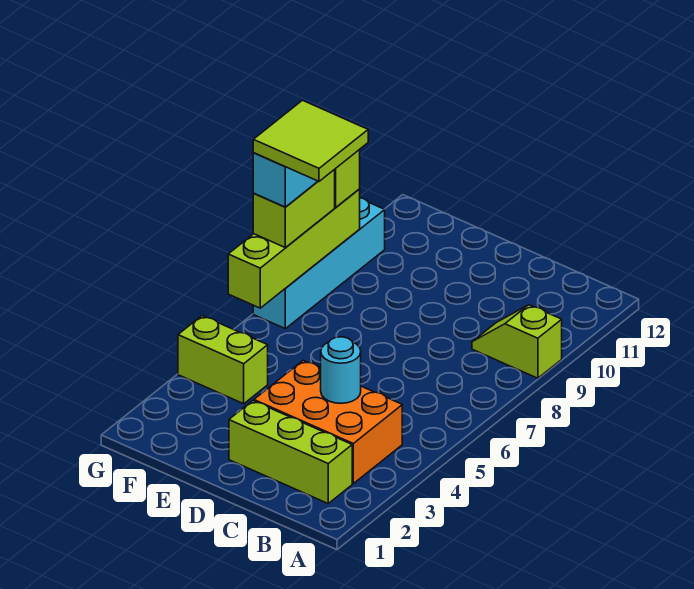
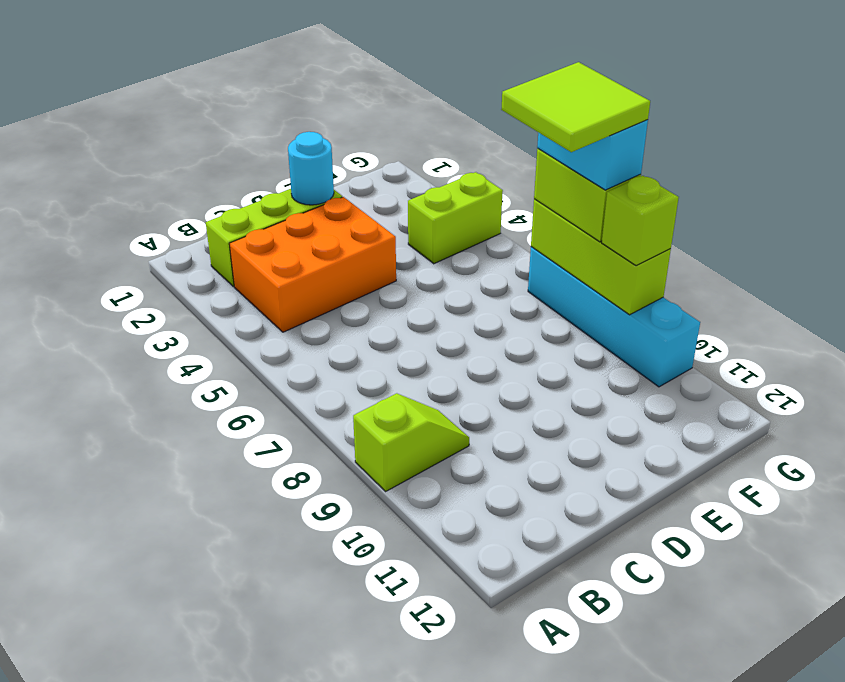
cyan round brick C4 level 2 -> cyan round brick D2 level 2
lime brick G6:G9 level 2 -> lime brick G7:G9 level 2

